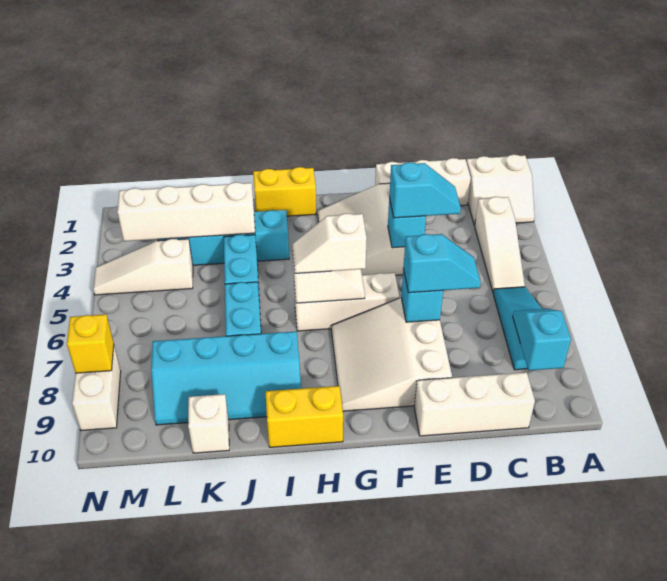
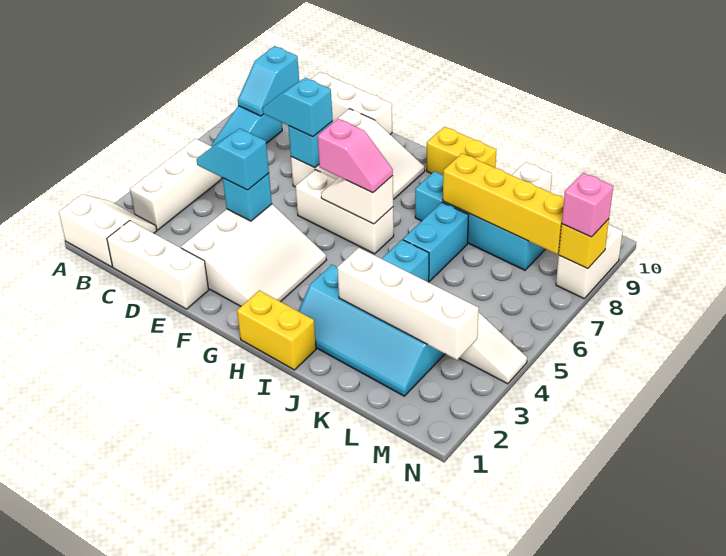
white slope B3:B5 level 1 top 3 -> white brick B3:B5 level 1
white slope G6:H6 level 3 top G -> pink slope G6:H6 level 3 top G
none -> yellow brick J8:M8 level 2
none -> pink brick N8 level 3

